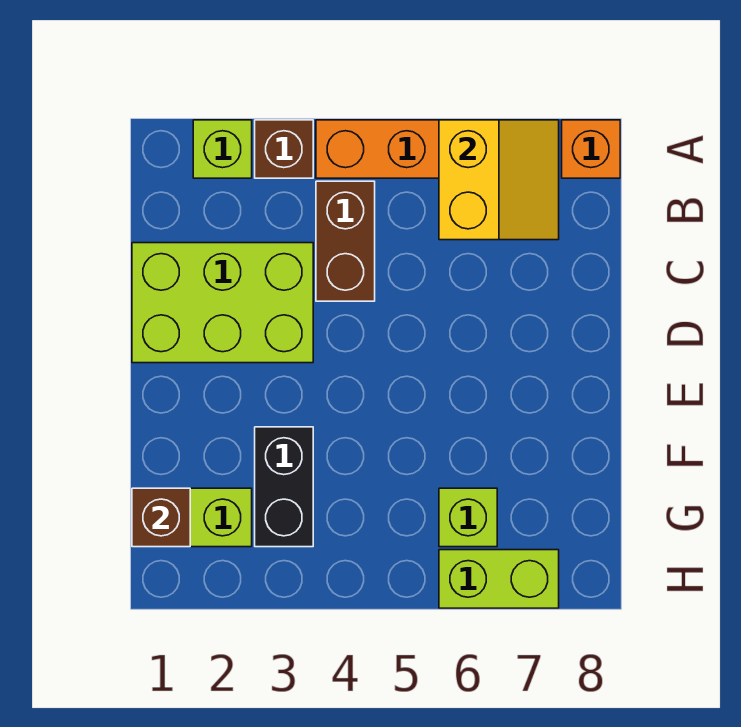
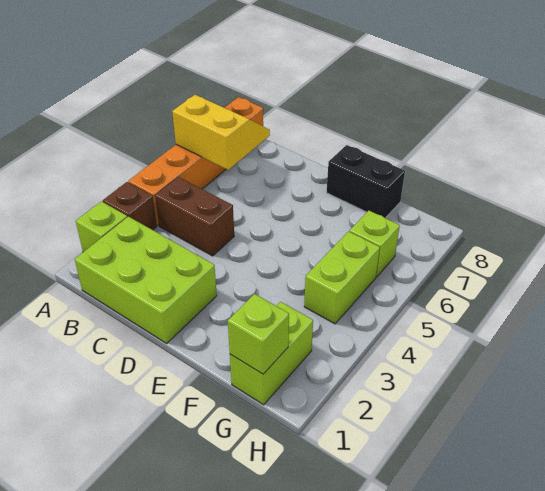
lime brick C1:D3 level 1 -> lime brick B1:D2 level 1
black brick F3:G3 level 1 -> black brick E8:F8 level 1
brown brick G1 level 2 -> lime brick G1 level 2
lime brick H6:H7 level 1 -> lime brick G4:G5 level 1

